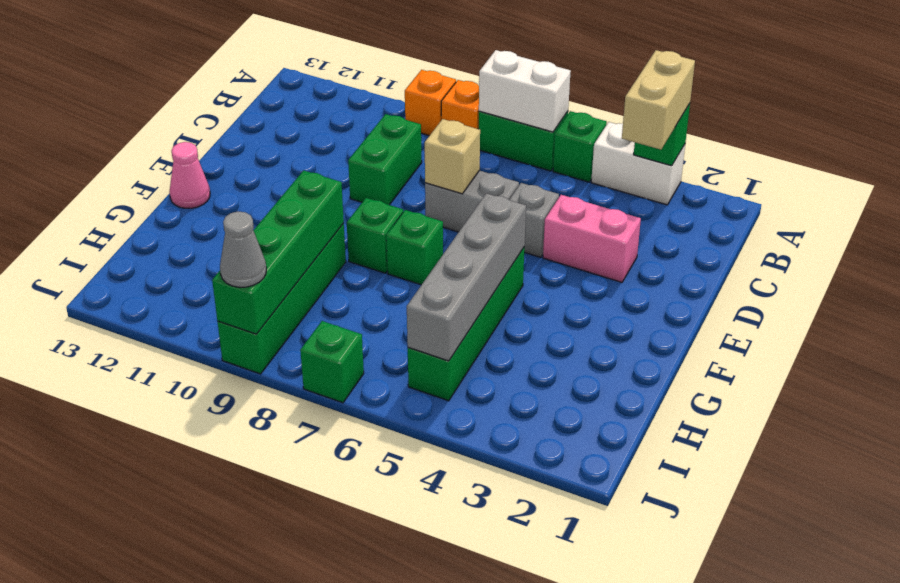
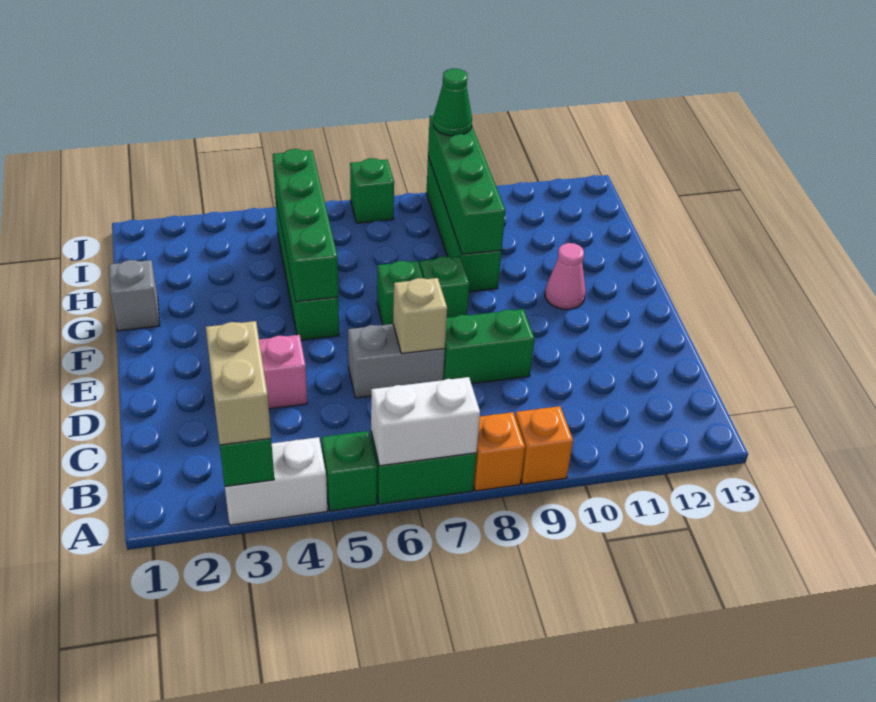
green brick C9:D9 level 1 -> green brick D8:D9 level 1
grey brick D5 level 1 -> grey brick G1 level 1
grey brick F5:I5 level 2 -> green brick F5:I5 level 2
pink cone F13 level 1 -> pink cone F11 level 1
grey cone J9 level 3 -> green cone J9 level 3

